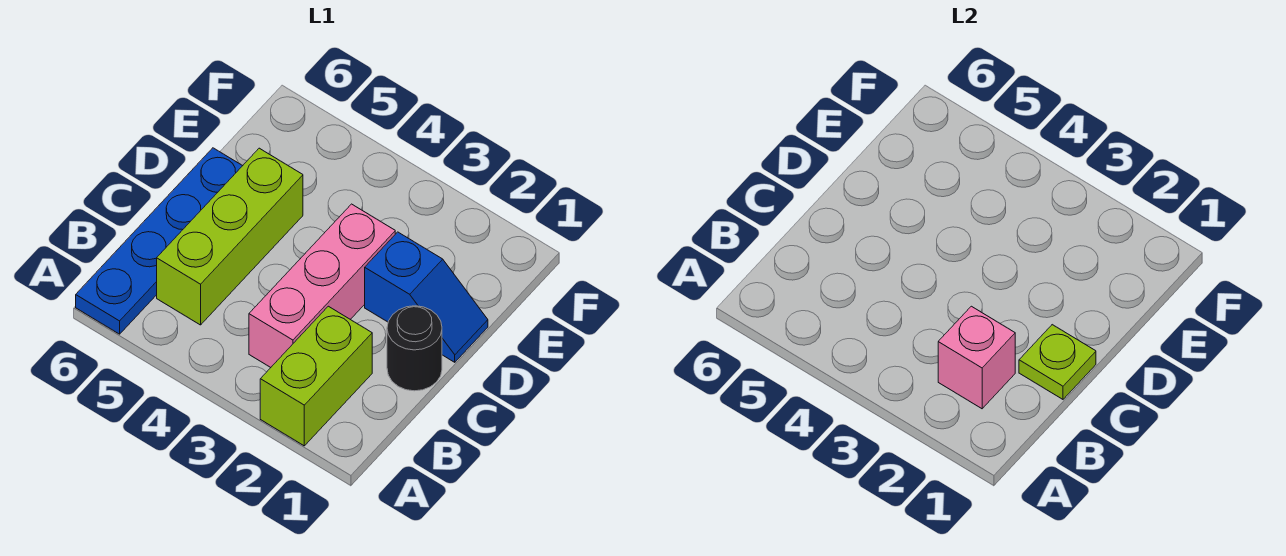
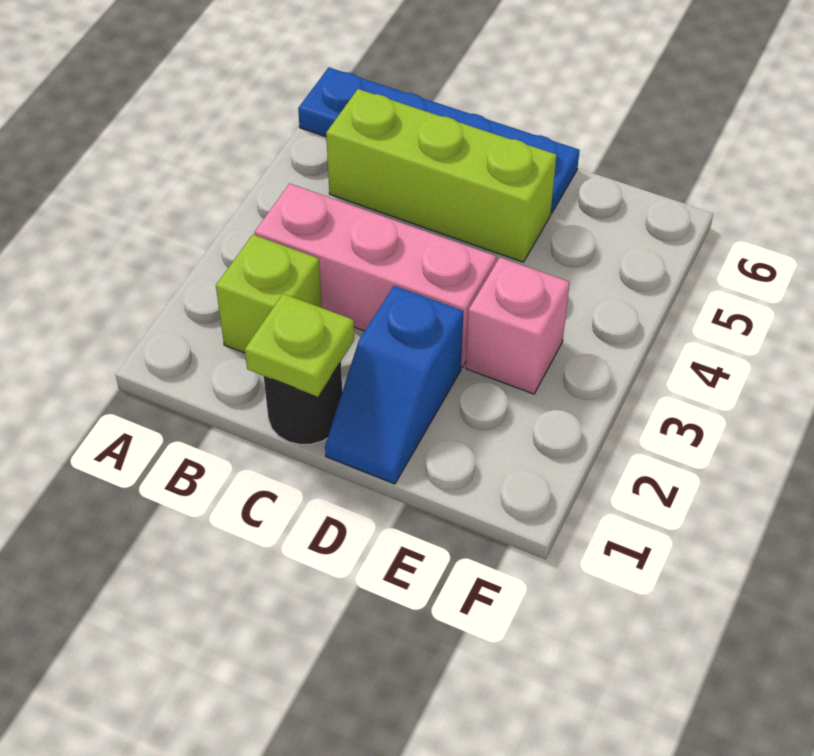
lime brick A2:B2 level 1 -> lime brick B2 level 1
pink brick B2 level 2 -> pink brick E3 level 1

